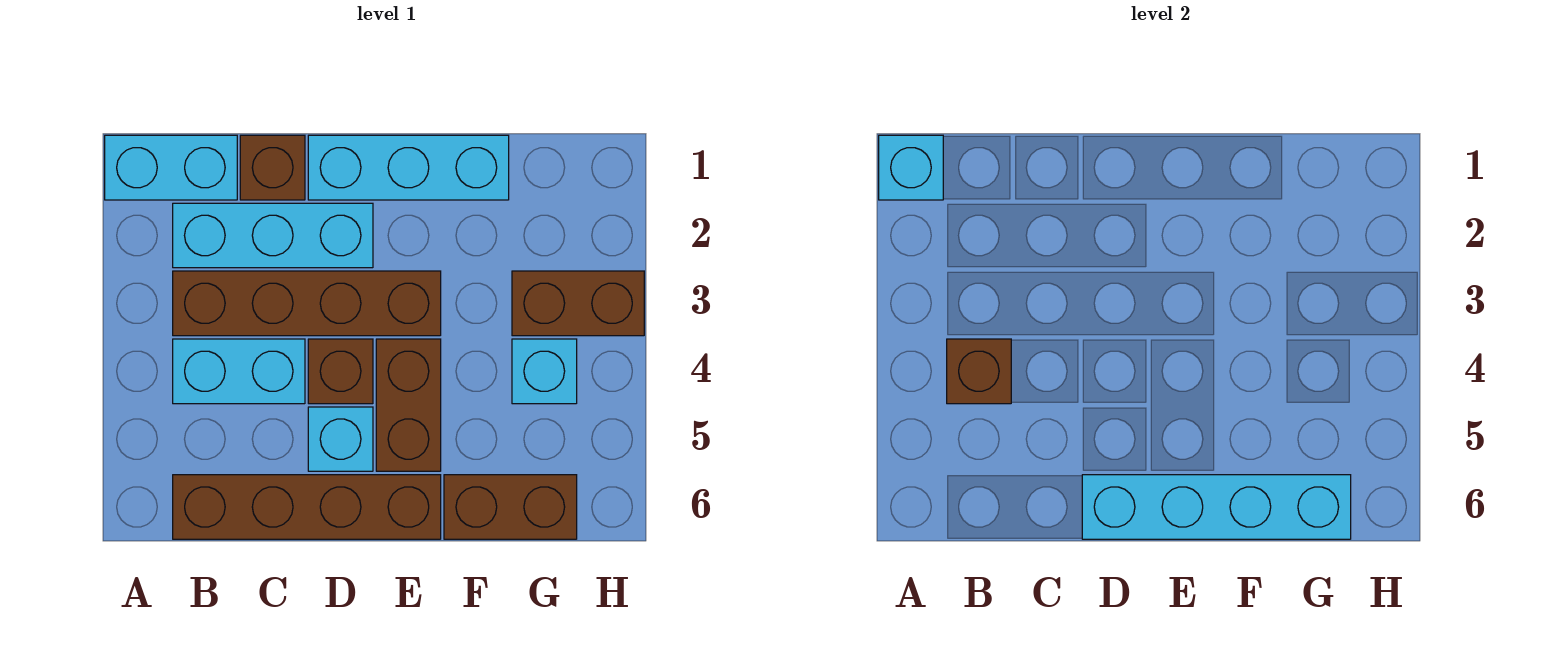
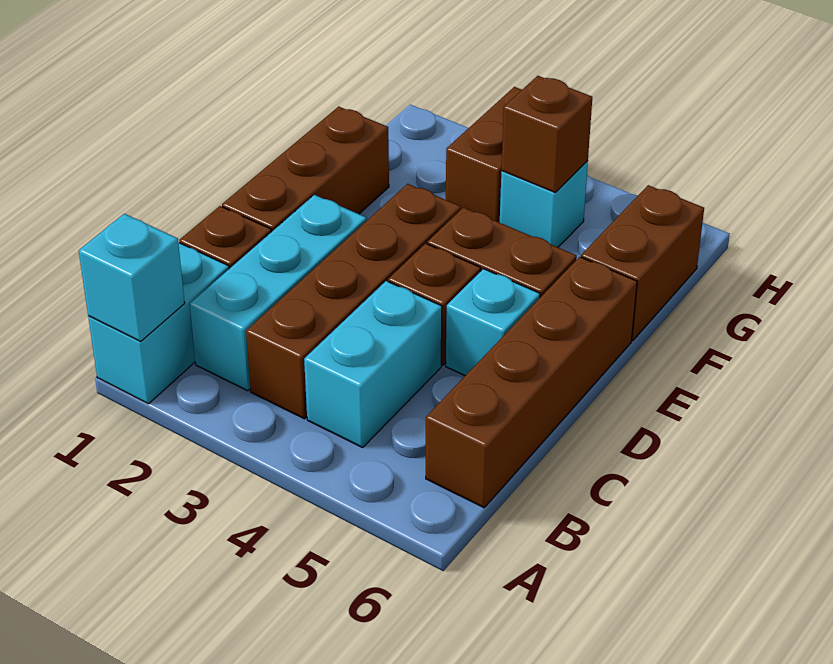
brown brick B4 level 2 -> brown brick G4 level 2
cyan brick D1:F1 level 1 -> brown brick D1:F1 level 1
cyan brick D6:G6 level 2 -> none

